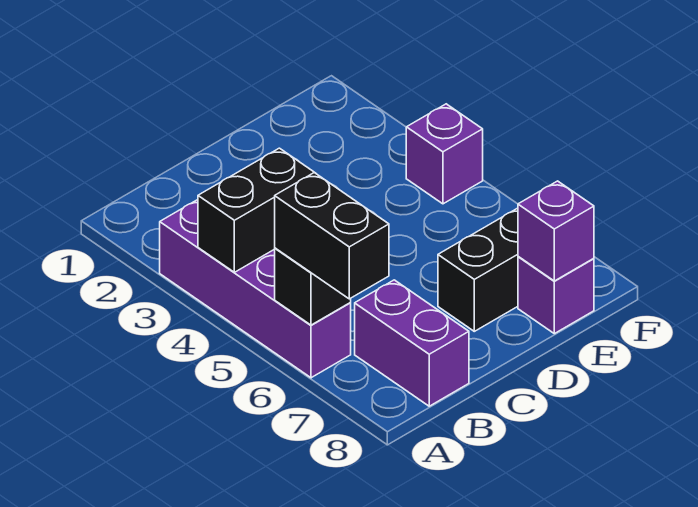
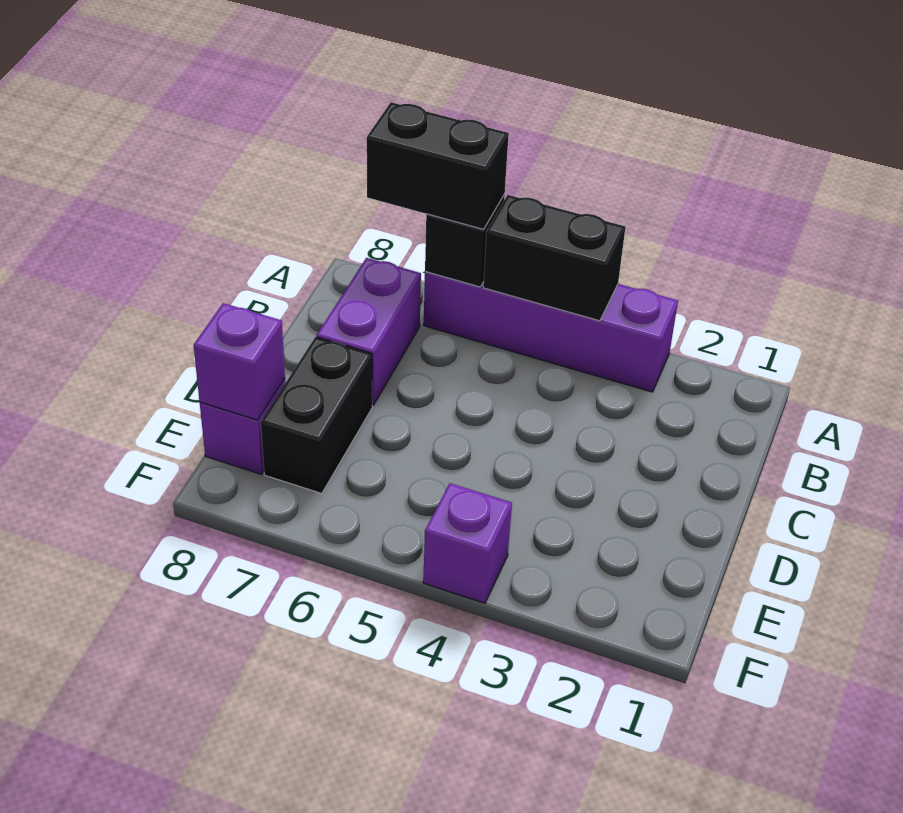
black brick A4:B4 level 2 -> black brick A4:A5 level 2
purple brick B7:B8 level 1 -> purple brick B7:C7 level 1

